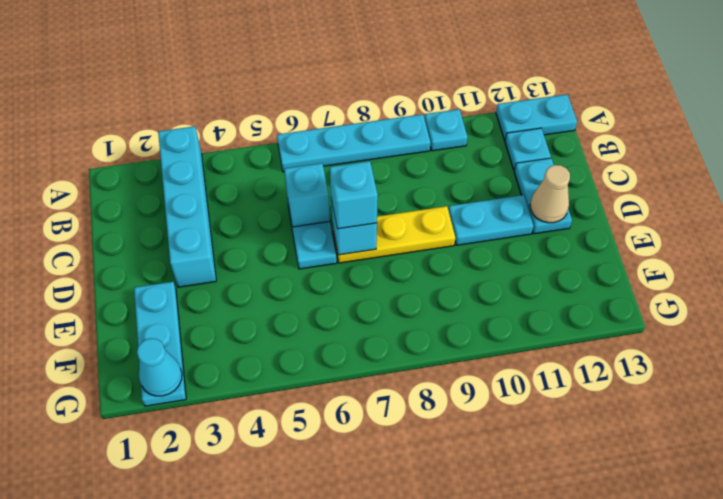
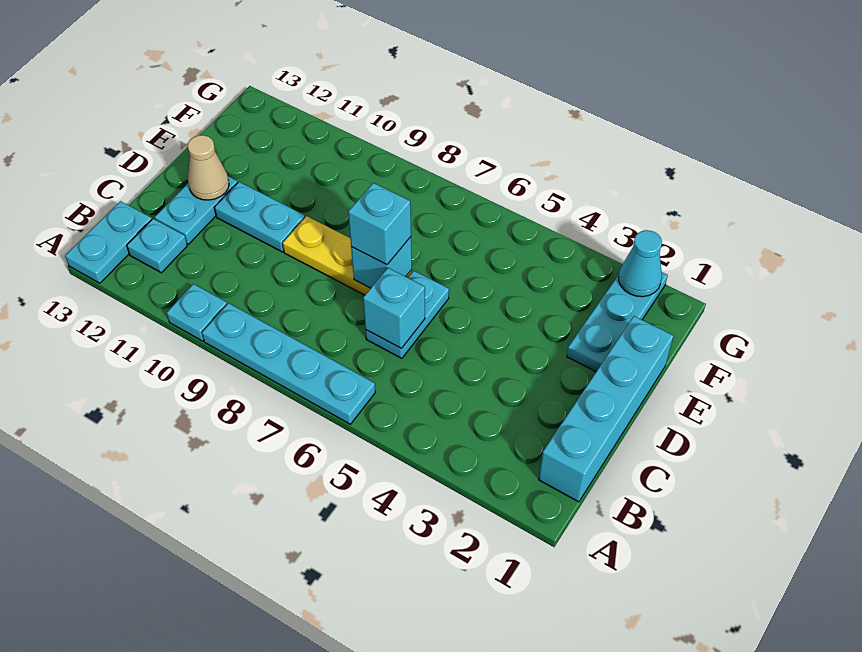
cyan brick A3:D3 level 1 -> cyan brick B1:E1 level 1
cyan plate A12:A13 level 1 -> cyan plate A13:B13 level 1

